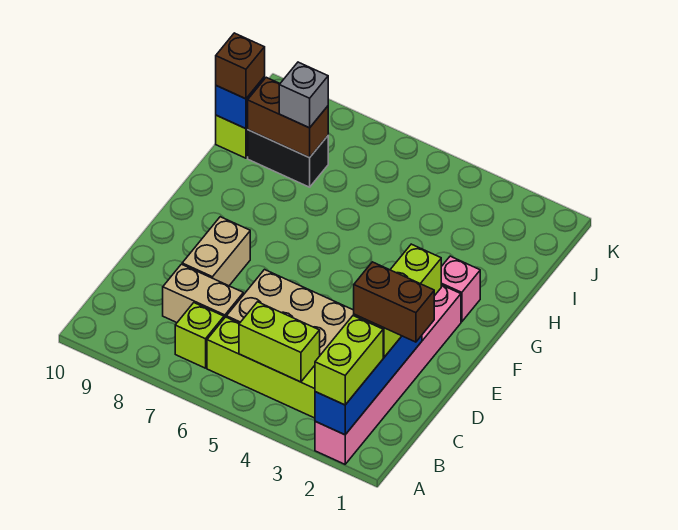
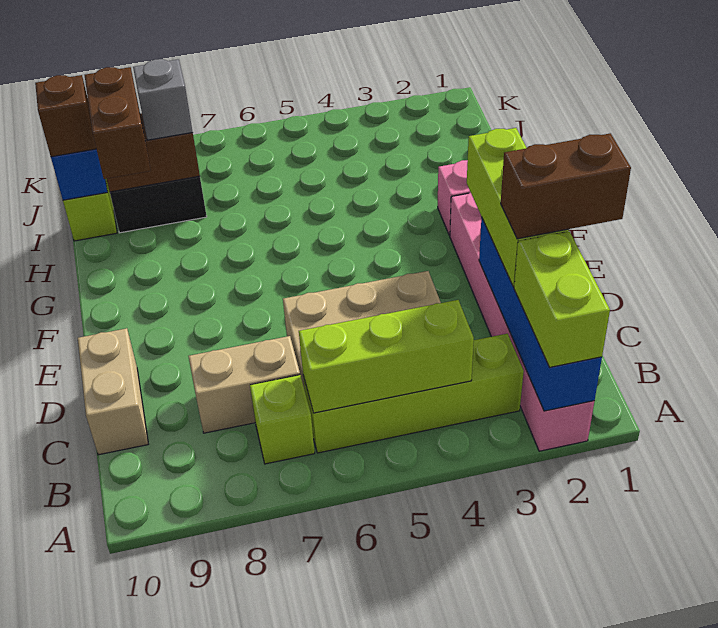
lime brick B4:B5 level 2 -> lime brick B4:B6 level 2
tan brick D8:E8 level 1 -> tan brick C10:D10 level 1
none -> brown brick H9:I9 level 3

